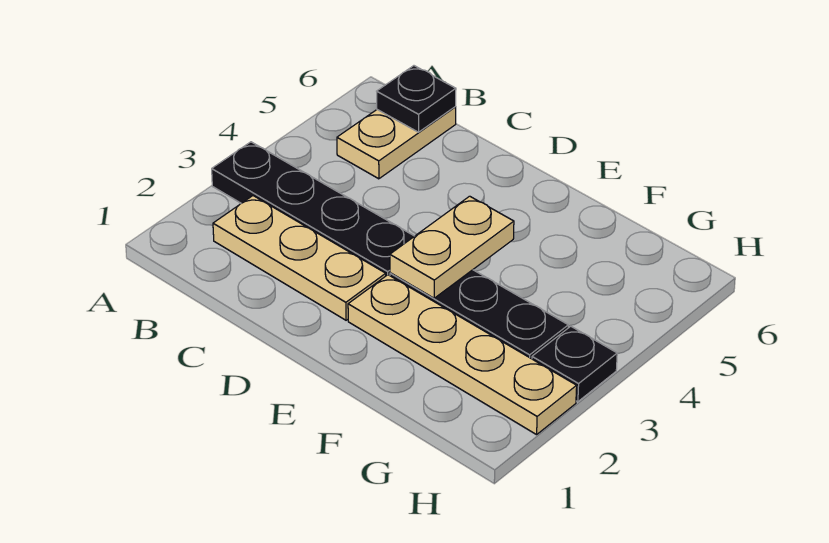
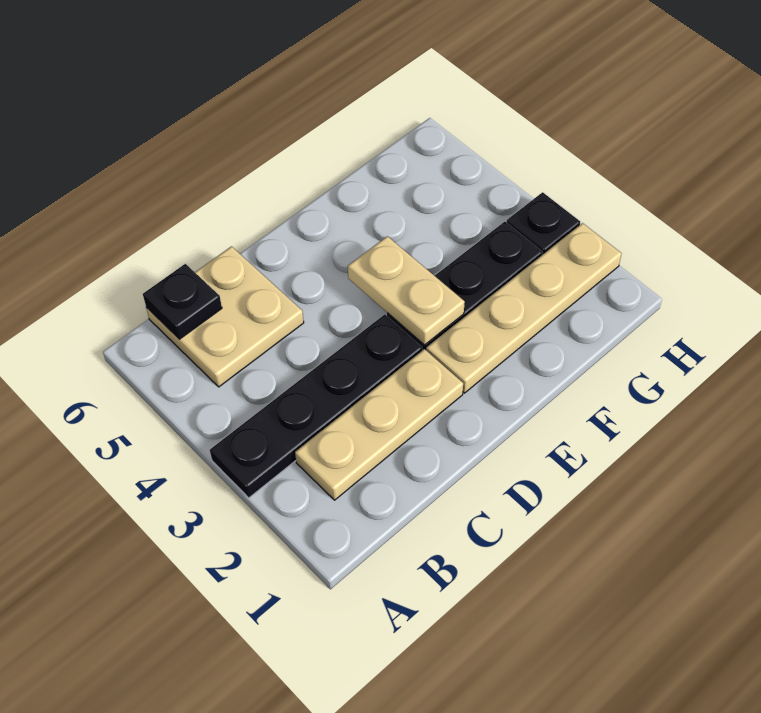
tan plate B5:B6 level 1 -> tan plate B5:C6 level 1

